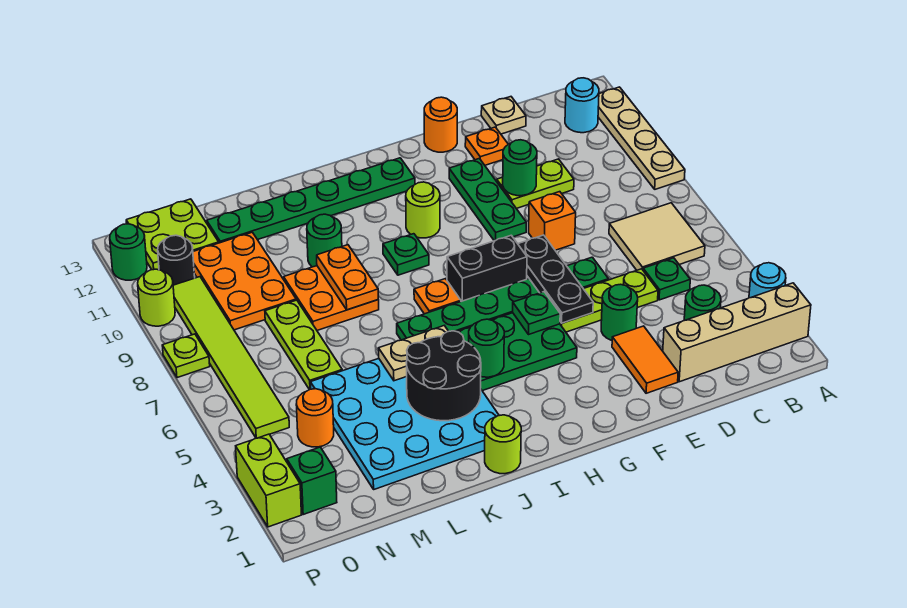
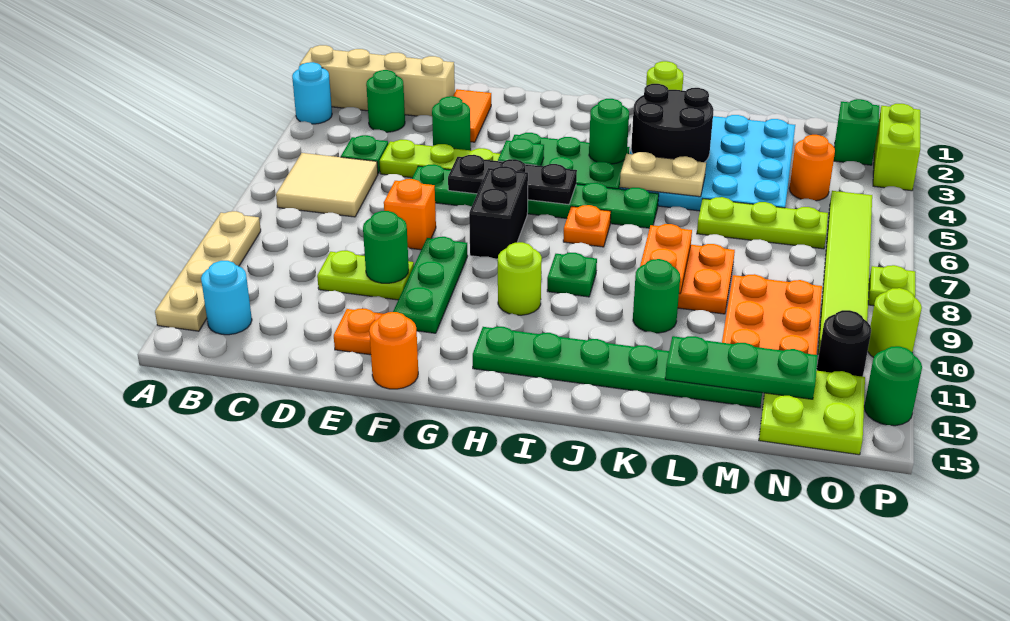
tan plate D13 level 1 -> none
black plate F5:F7 level 2 -> black plate F6:H6 level 2
black brick G7:H7 level 1 -> black brick G7:G8 level 1
none -> green plate L12:N12 level 2
lime plate M6:M8 level 1 -> lime plate L6:N6 level 1

